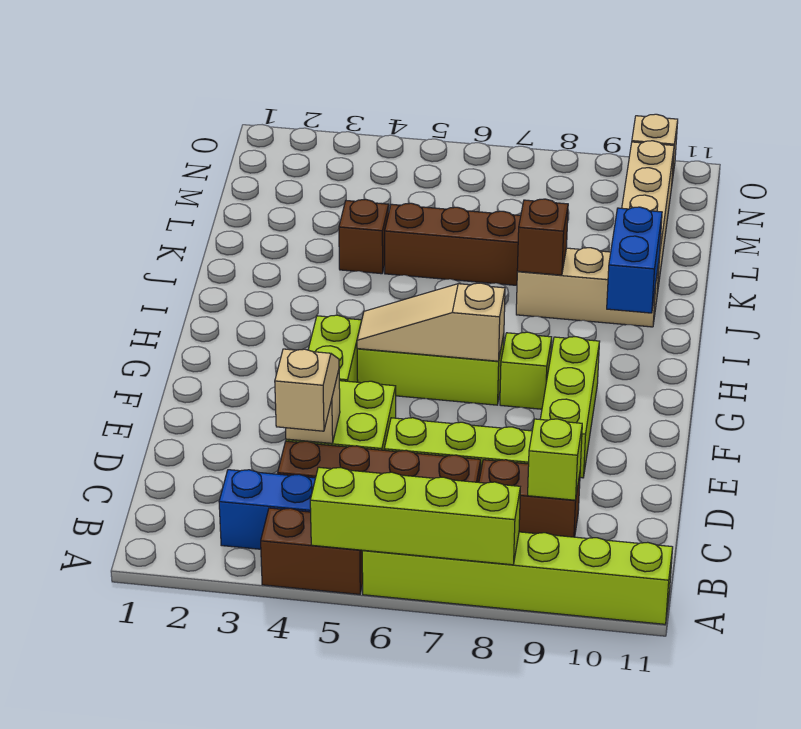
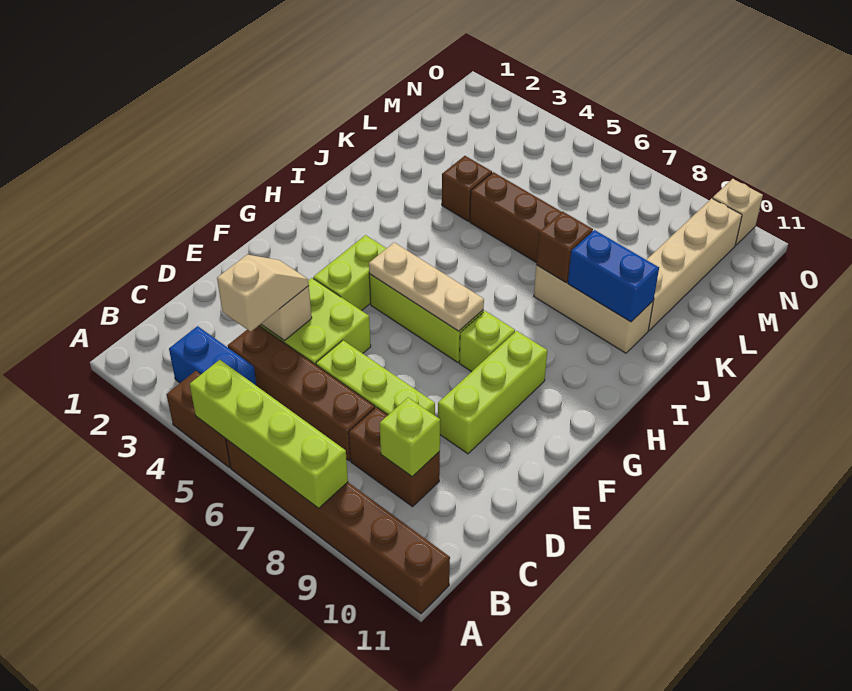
lime brick A6:A11 level 1 -> brown brick A6:A11 level 1
tan slope G5:G7 level 2 top 7 -> tan plate G5:G7 level 2
blue brick I10:J10 level 2 -> blue brick J9:J10 level 2

